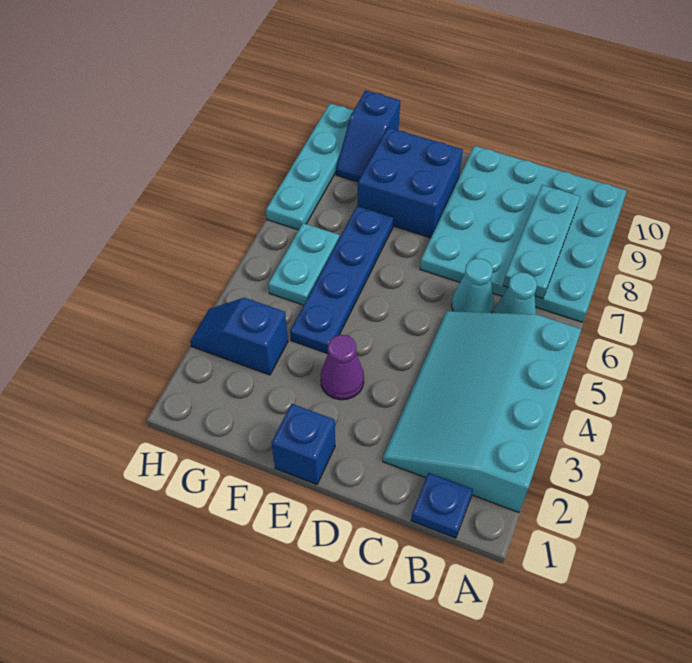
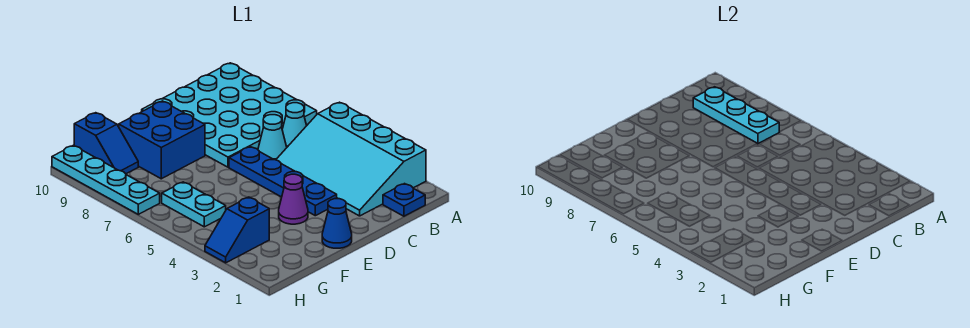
blue brick E1 level 1 -> blue cone E1 level 1
blue plate F4:F7 level 1 -> blue plate D3:D6 level 1

